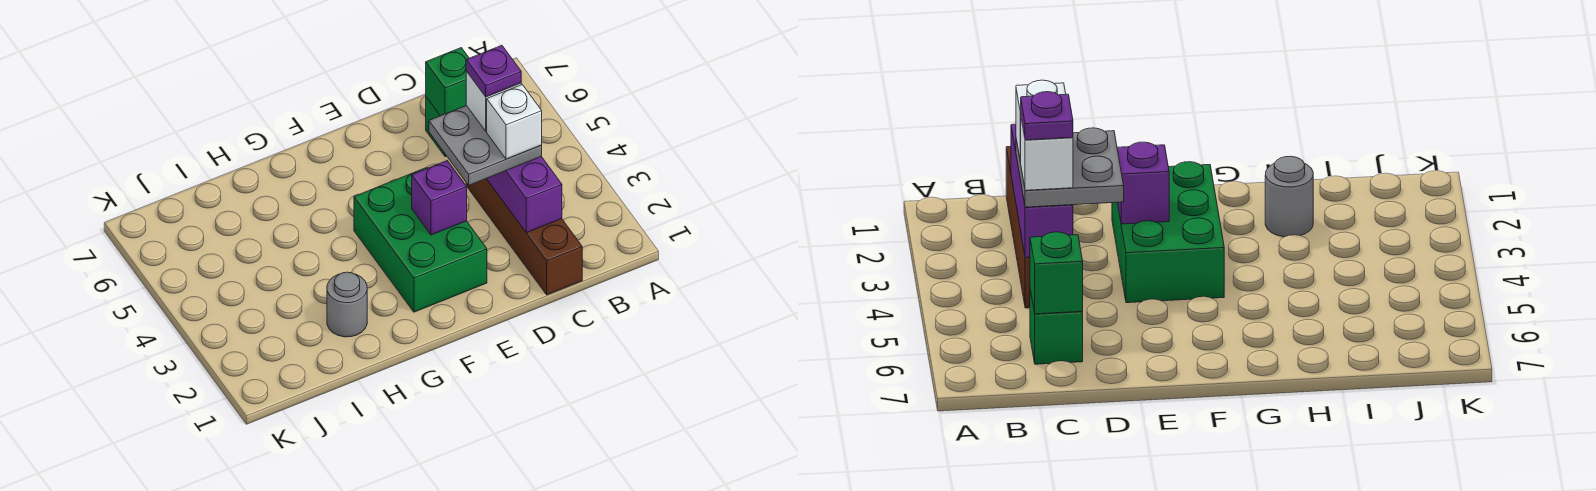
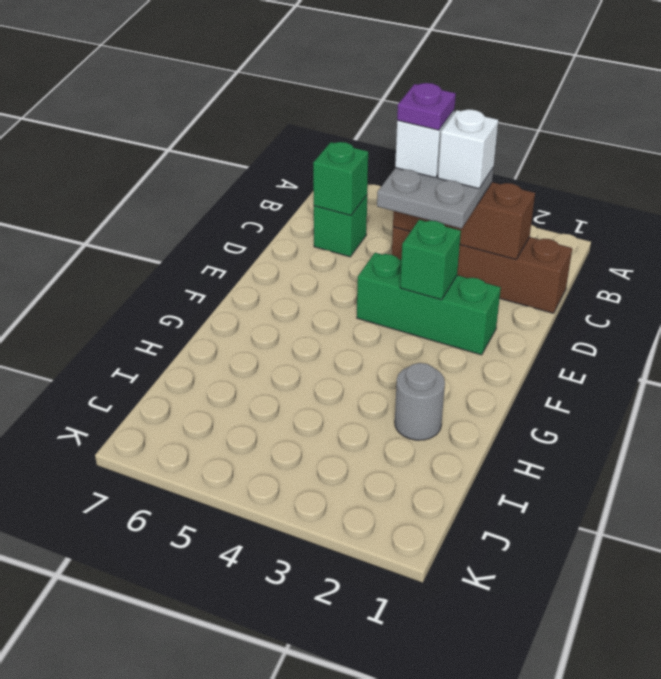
purple brick C2:C4 level 2 -> brown brick C2:C4 level 2
green brick E2:F4 level 1 -> green brick E2:E4 level 1
purple brick E3 level 2 -> green brick E3 level 2

